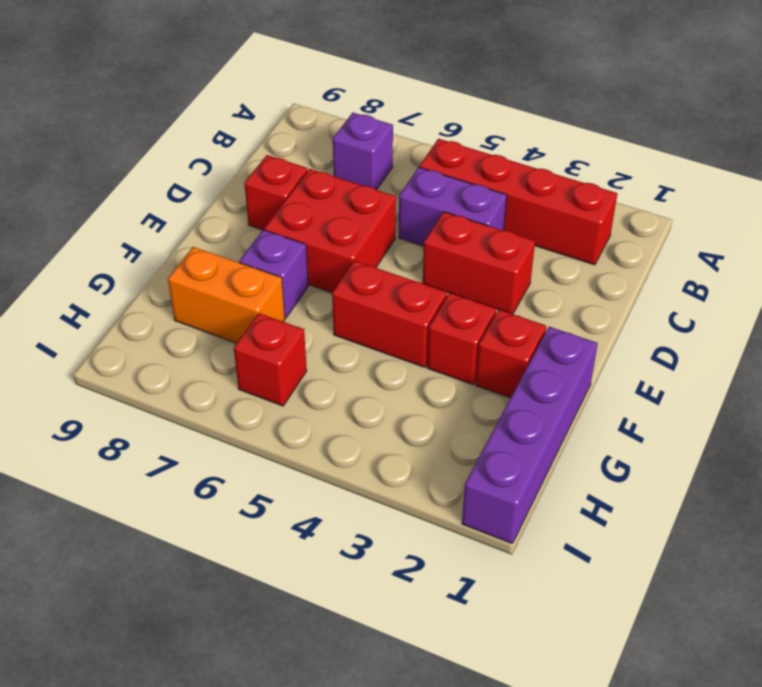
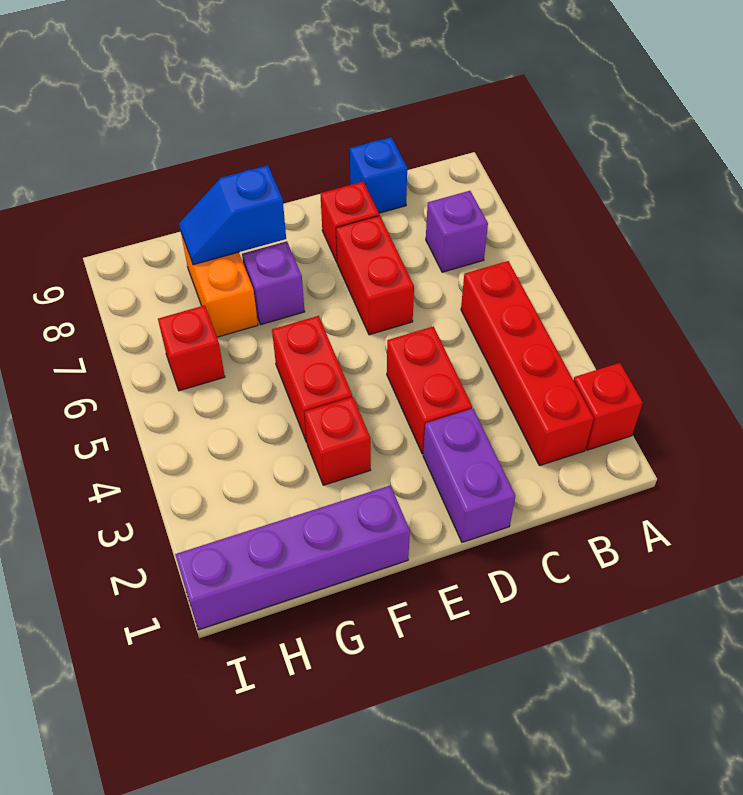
purple brick C4:C5 level 1 -> purple brick D1:D2 level 1
none -> blue brick C9 level 1
red brick D6:E7 level 1 -> red brick D6:D7 level 1
red brick F2 level 1 -> red brick A2 level 1
none -> blue slope F8:G8 level 2 top F

